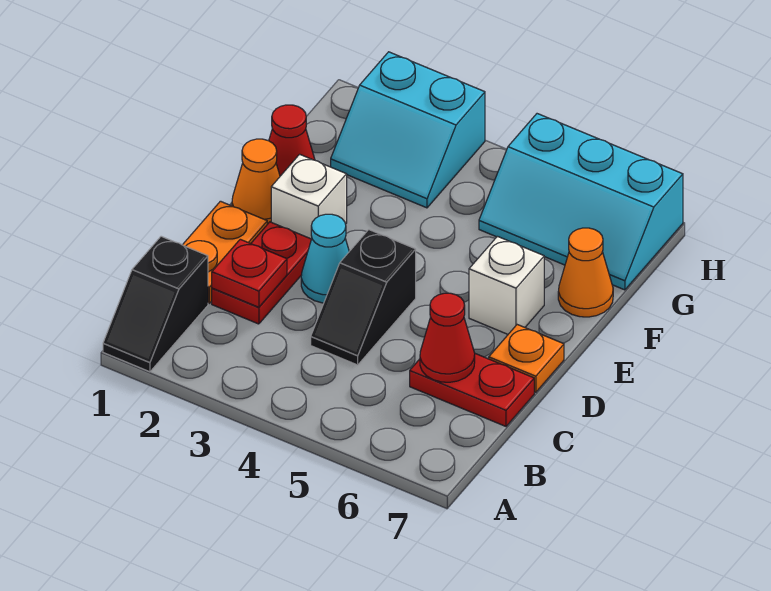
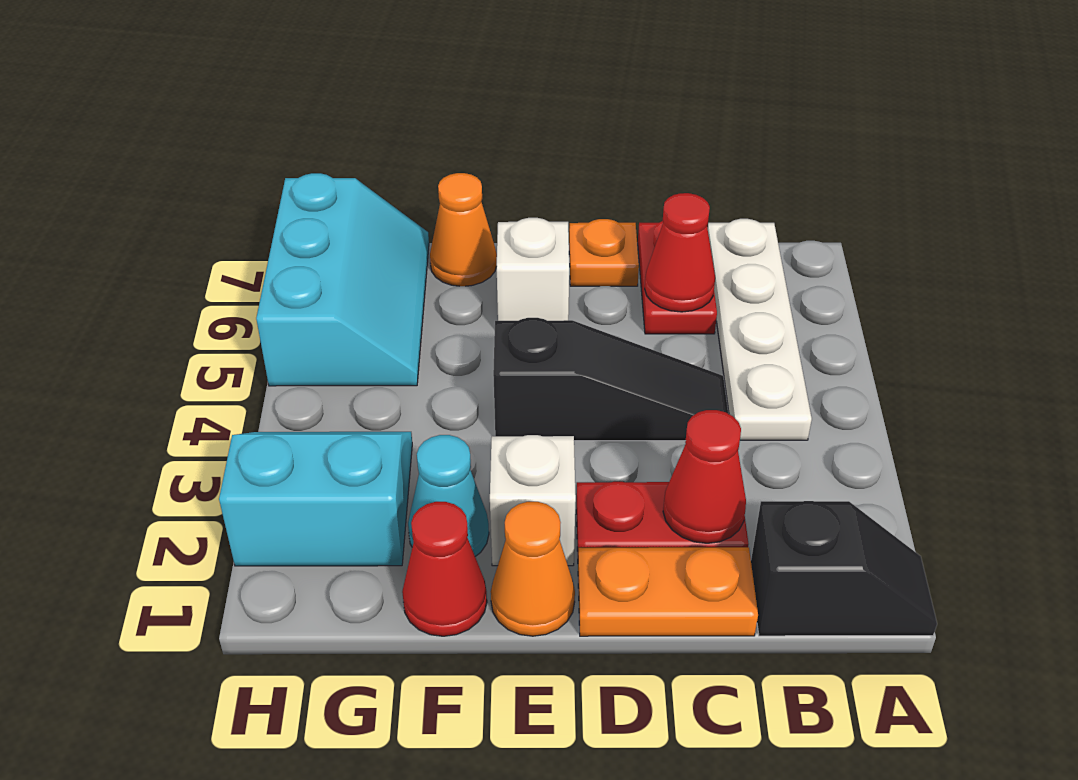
none -> white plate B4:B7 level 1
red plate C2 level 2 -> red cone C2 level 2
black slope C4:D4 level 1 top D -> black slope C4:E4 level 1 top E
cyan cone D3 level 1 -> cyan cone F2 level 1
cyan slope G2:H3 level 1 top H -> cyan slope G2:H3 level 1 top 2

